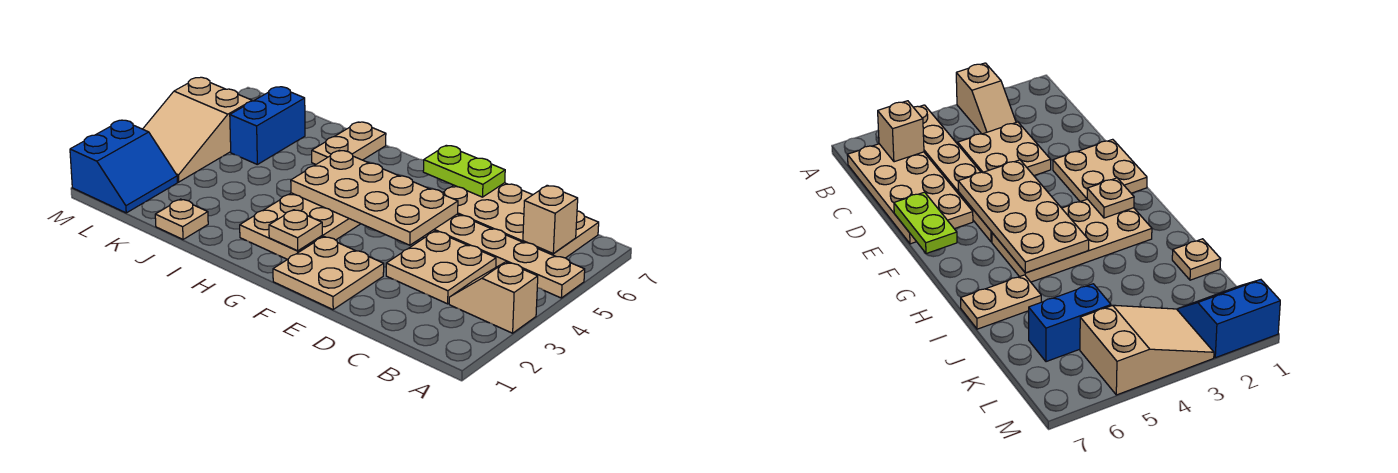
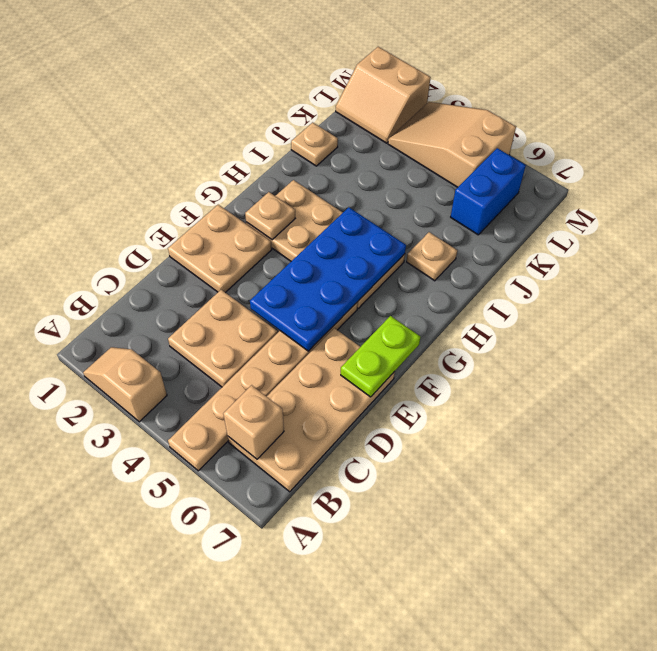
tan slope A3:B3 level 1 top A -> tan slope A2:A3 level 1 top 3
tan plate E4:H5 level 2 -> blue plate E4:H5 level 2
tan plate I6:I7 level 1 -> tan plate I6 level 1
blue brick K5:K6 level 1 -> blue brick K6:L6 level 1
blue slope L1:M2 level 1 top M -> tan slope L1:M2 level 1 top M

